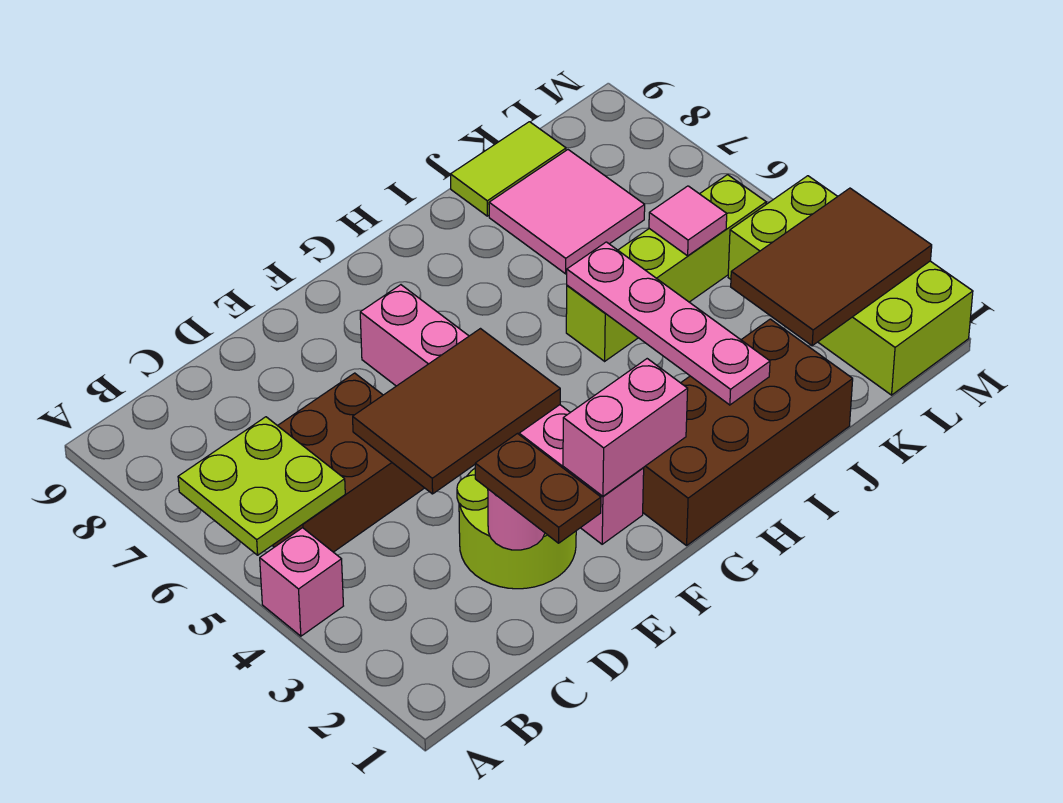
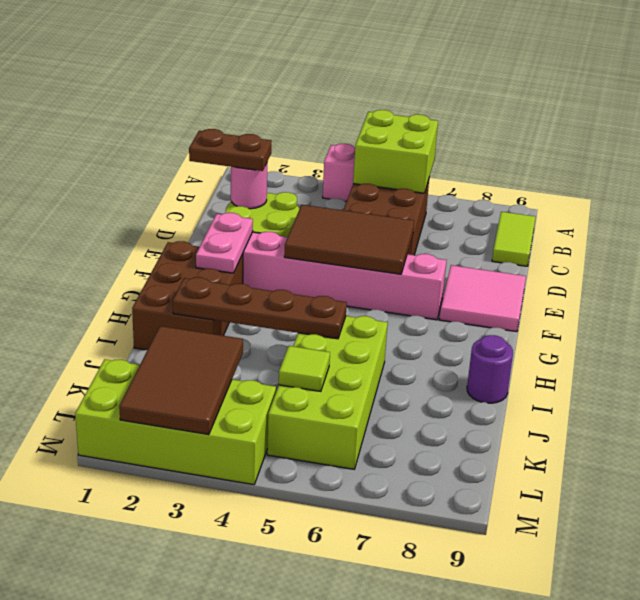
lime plate A5:B6 level 2 -> lime brick A5:B6 level 2
brown tile D4:F5 level 2 -> brown tile E4:F6 level 2
pink brick F2:G2 level 2 -> pink plate F2:G2 level 2
brown brick G1:J2 level 1 -> brown brick G1:I2 level 1
pink plate I2:I5 level 2 -> brown plate I2:I5 level 2
lime brick I5:L5 level 1 -> lime brick I5:L6 level 1
none -> purple round brick I9 level 1
pink tile J7:K8 level 1 -> pink tile E8:F9 level 1
lime tile J9:K9 level 1 -> lime tile B9:C9 level 1
pink tile K5 level 2 -> lime tile K5 level 2

